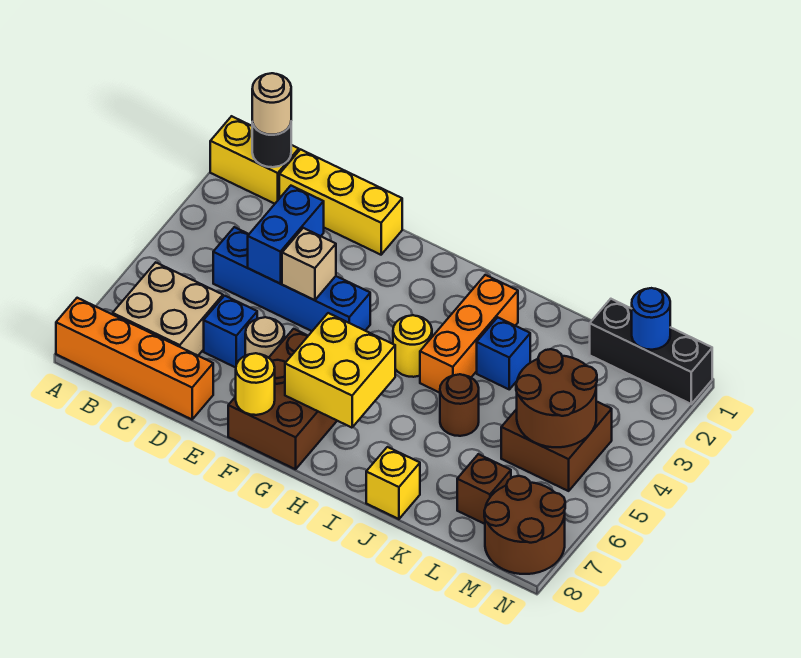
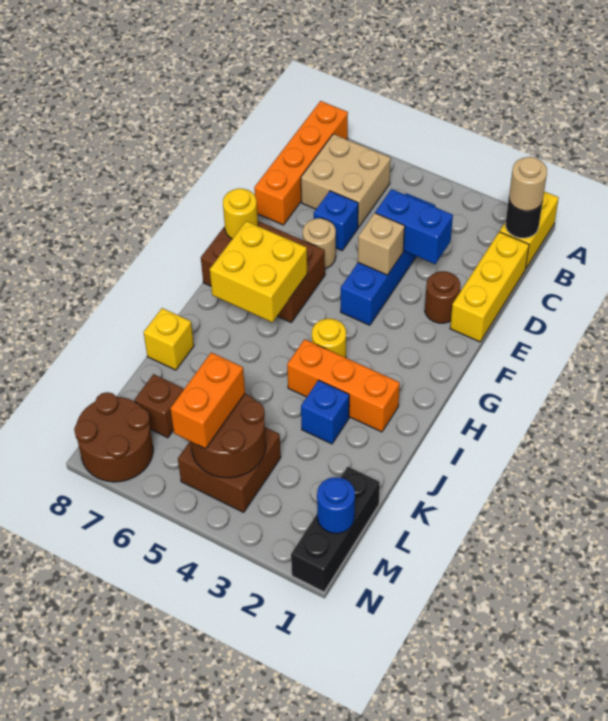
brown round brick J5 level 1 -> brown round brick E2 level 1
none -> orange brick L5:M5 level 3

